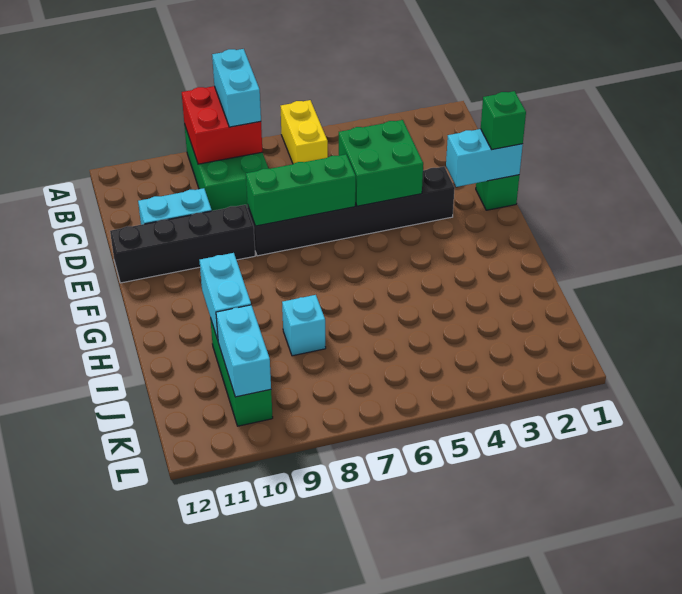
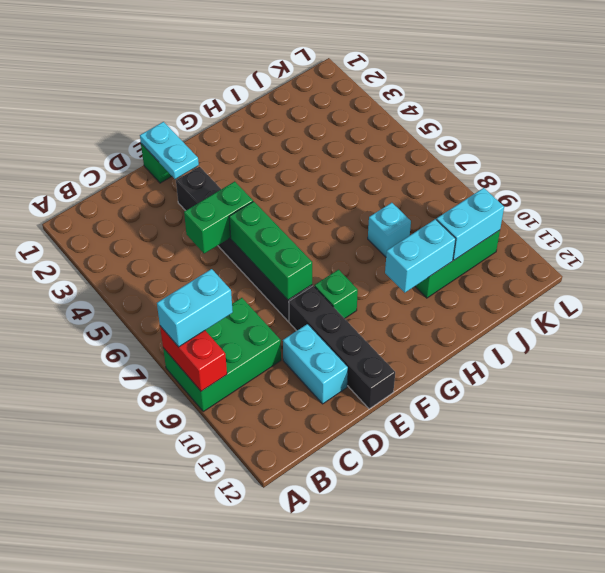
yellow brick A6:B6 level 1 -> none
red brick A8:B9 level 2 -> red brick A8:A9 level 2
green brick D4:E5 level 2 -> green brick D5:E5 level 2
cyan brick E1:E2 level 2 -> cyan plate E1:E2 level 2
green brick E1 level 3 -> green brick F9 level 1

